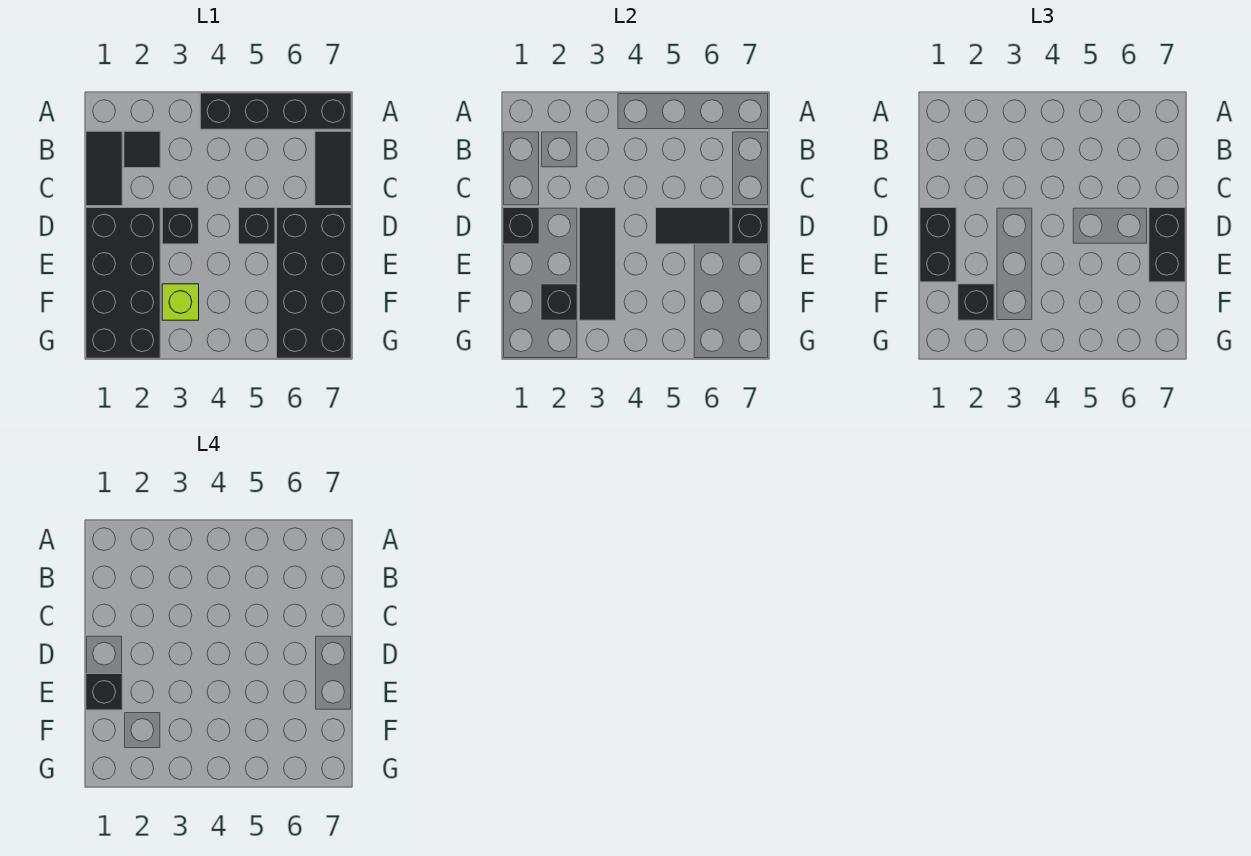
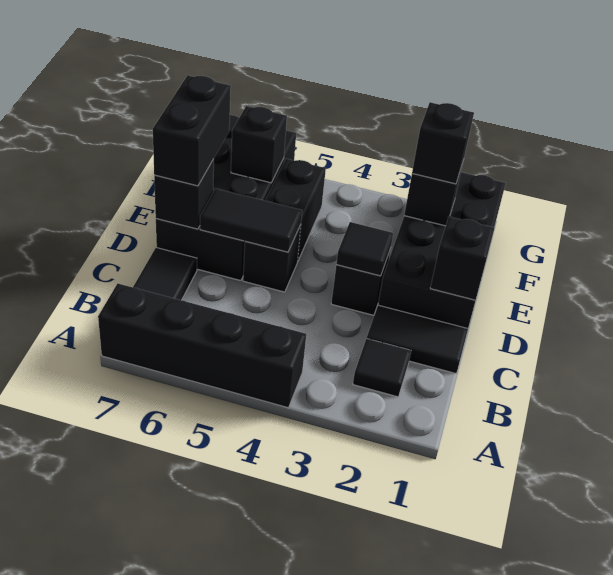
black tile B1:C1 level 1 -> black tile C1:C2 level 1
black brick D1:E1 level 3 -> black brick E5:F5 level 1
black tile D3:F3 level 2 -> black tile D3 level 2
black brick E1 level 4 -> black brick F6 level 2
lime brick F3 level 1 -> none

